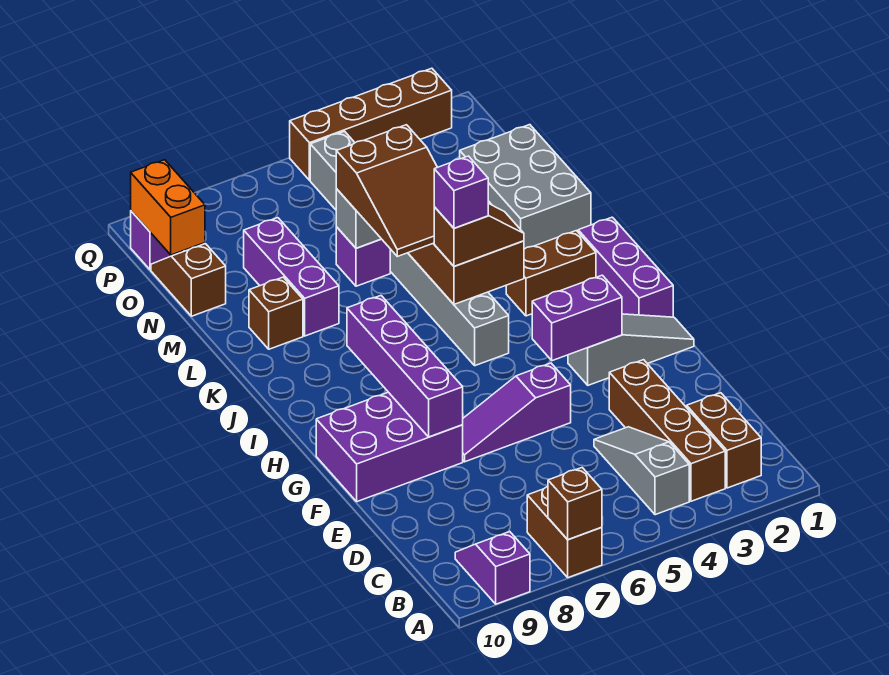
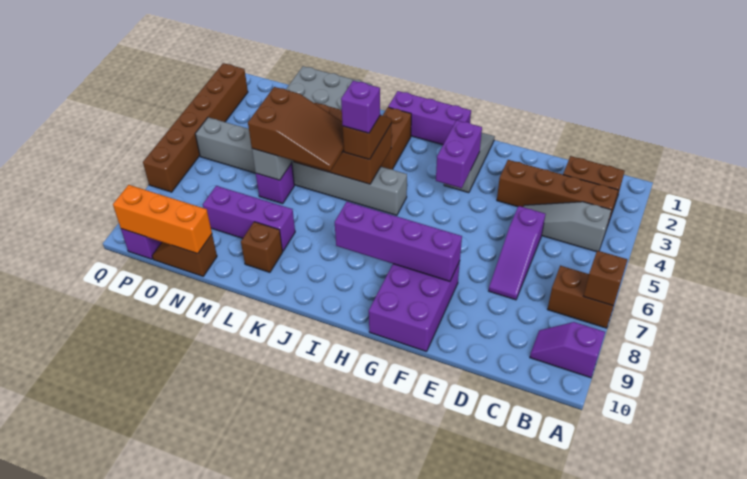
purple slope F5:F7 level 1 top 5 -> purple slope D5:D7 level 1 top 5
orange brick O10:P10 level 2 -> orange brick N10:P10 level 2
brown brick Q2:Q5 level 1 -> brown brick Q2:Q7 level 1

